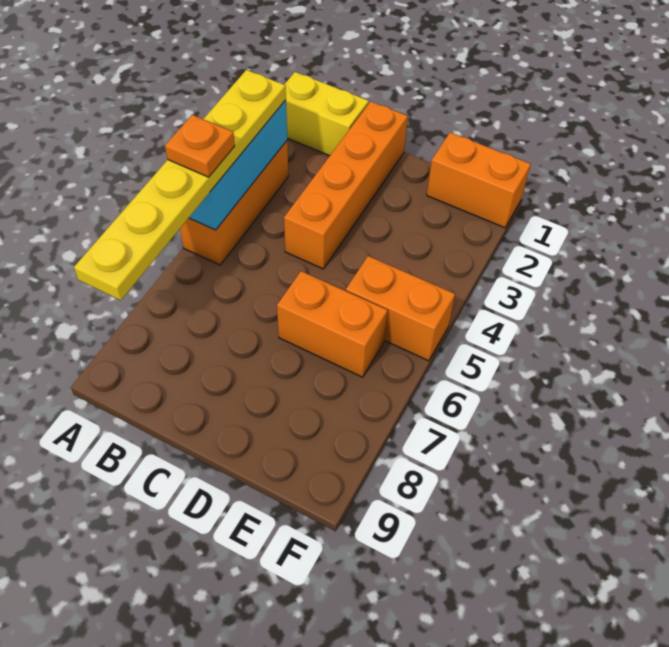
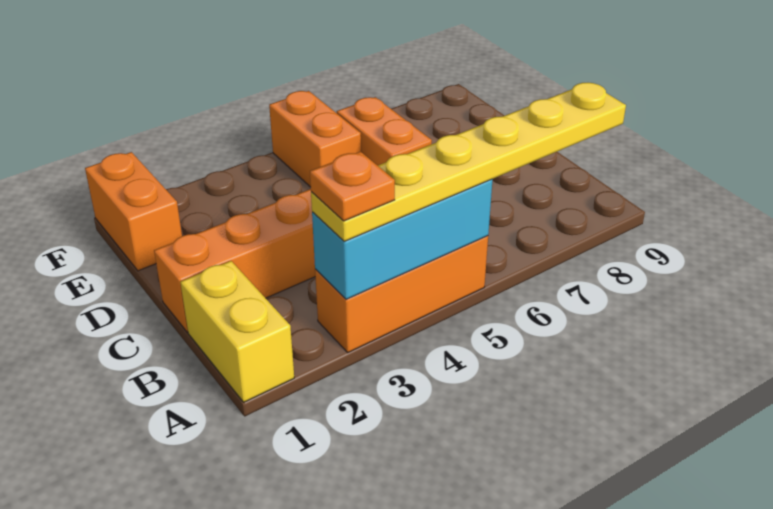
orange plate A5 level 4 -> orange plate A3 level 4

